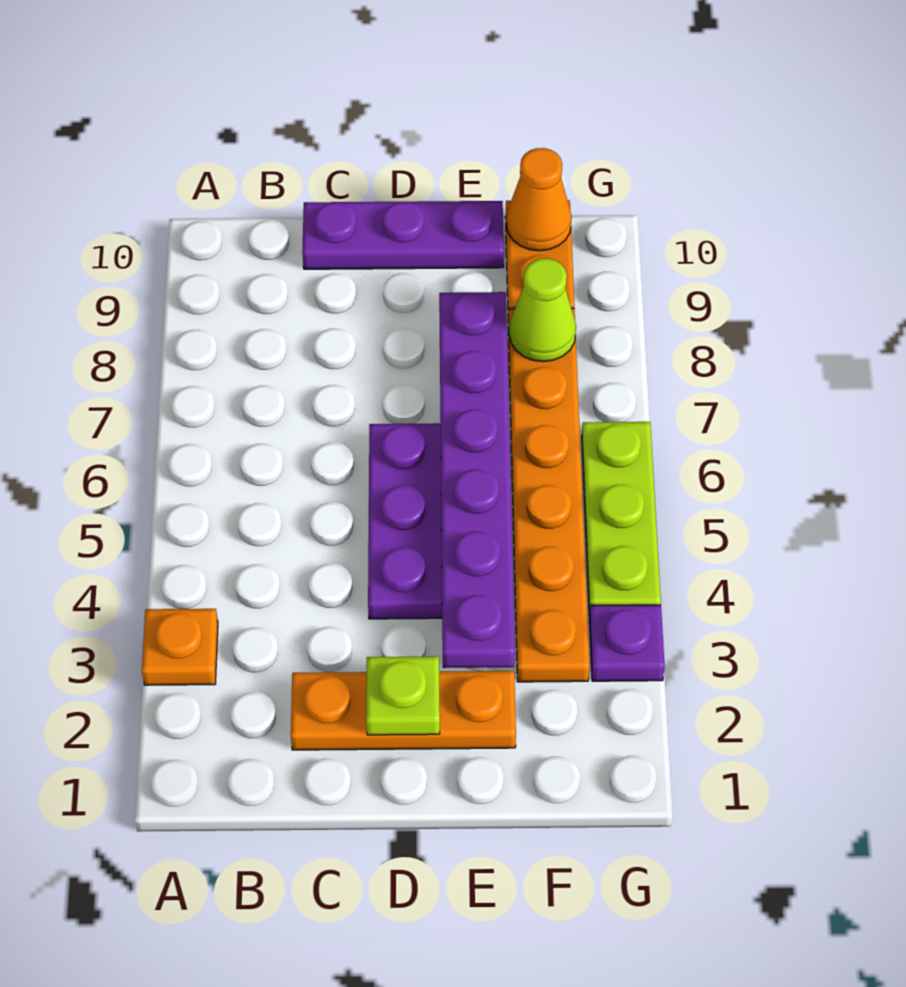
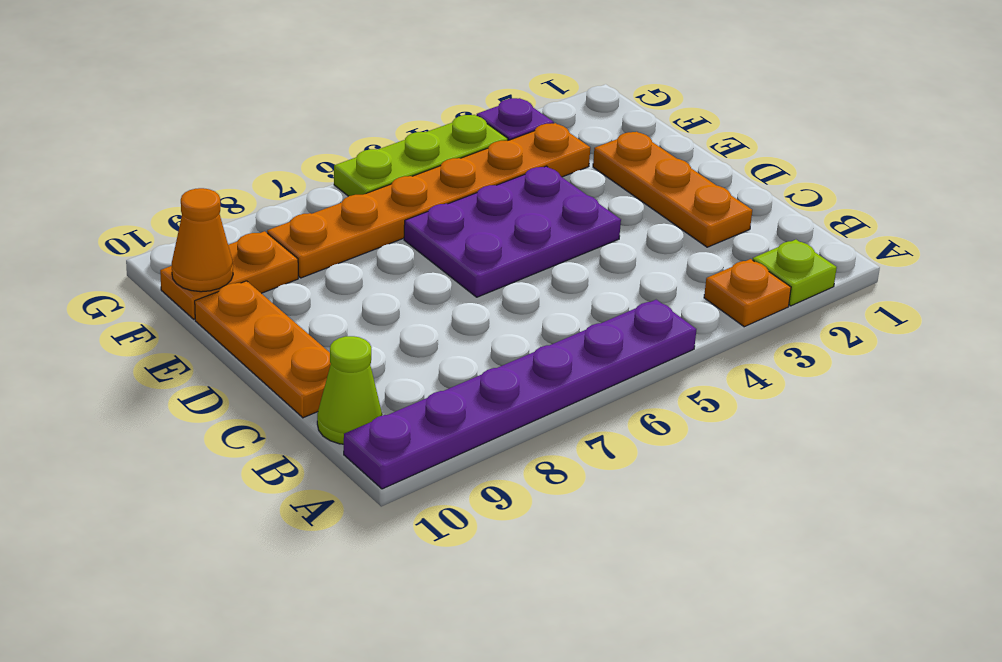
purple plate C10:E10 level 1 -> orange plate C10:E10 level 1
lime plate D2 level 2 -> lime plate A2 level 1
purple plate E3:E8 level 2 -> purple plate A5:A10 level 1
lime cone F8 level 2 -> lime cone B10 level 1

